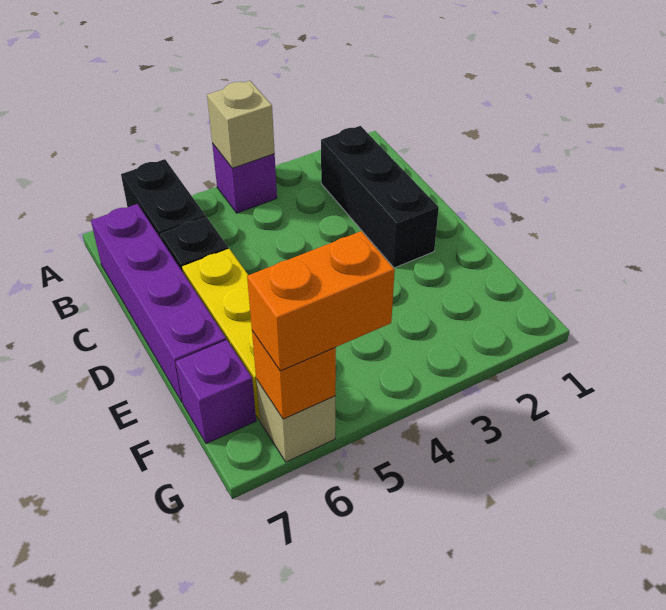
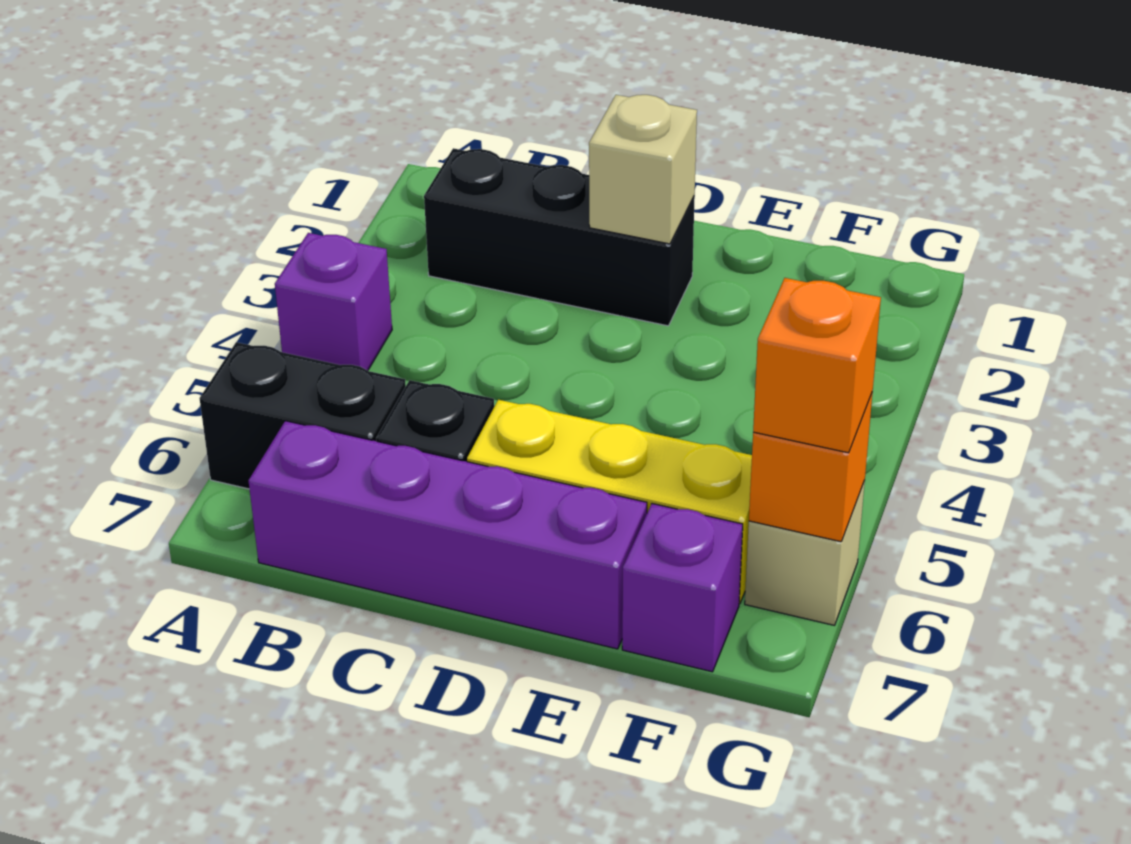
tan brick A4 level 2 -> tan brick D2 level 2
orange brick G5:G6 level 3 -> orange brick G6 level 3

